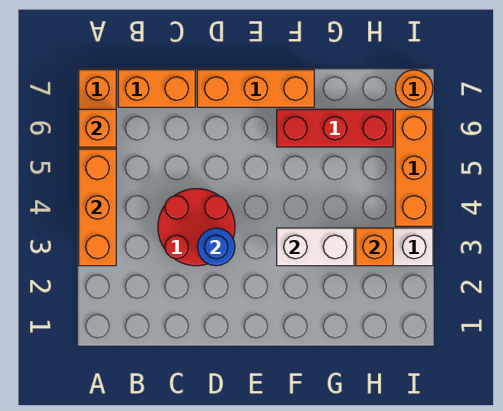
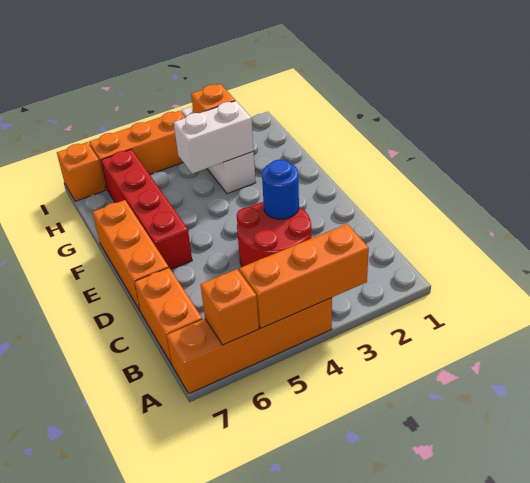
white brick F3:G3 level 2 -> white brick G3:G4 level 2
red brick F6:H6 level 1 -> red brick E6:H6 level 1
orange round brick I7 level 1 -> orange brick I7 level 1

